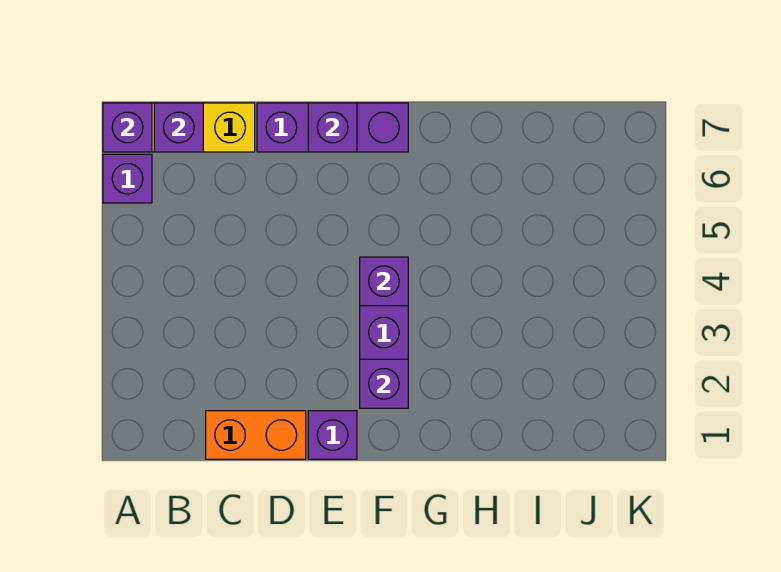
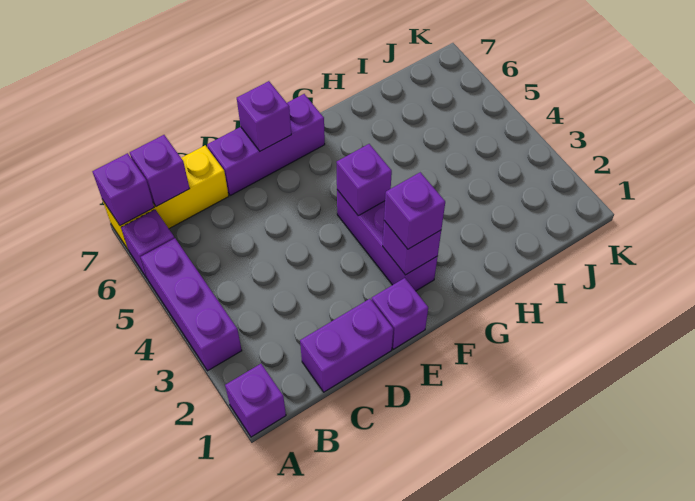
none -> purple brick A1 level 1
none -> purple brick A3:A5 level 1
orange brick C1:D1 level 1 -> purple brick C1:D1 level 1
none -> purple brick F2 level 3

